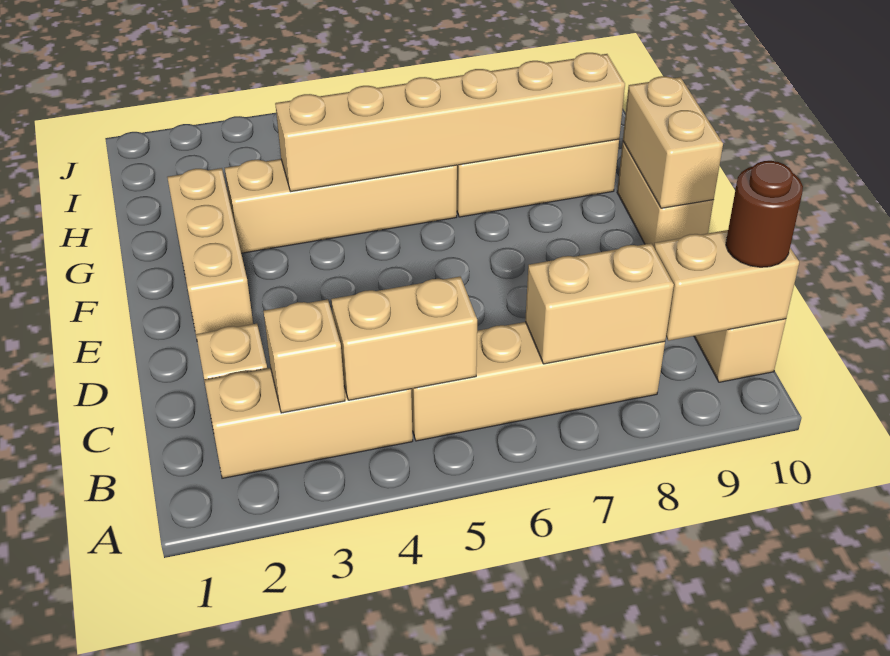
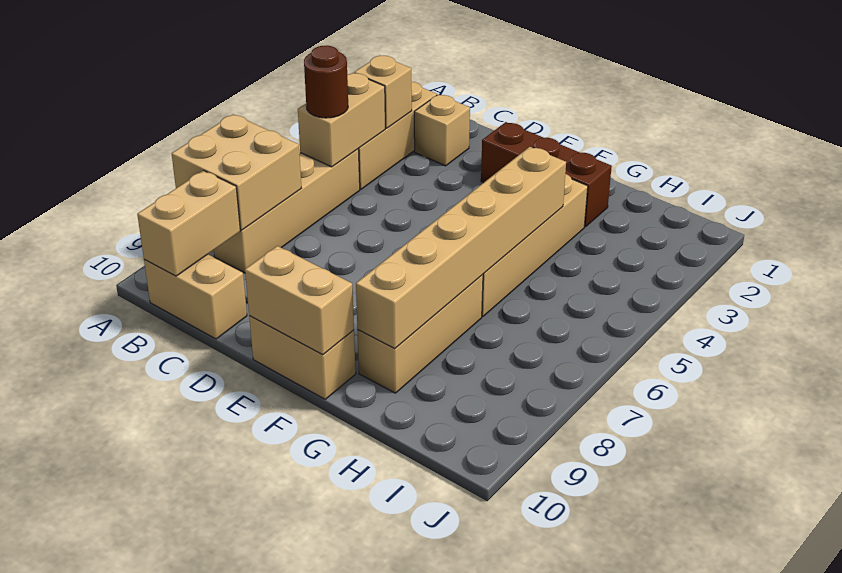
tan brick B7:B8 level 2 -> tan brick A7:B8 level 2
brown round brick B10 level 3 -> brown round brick B5 level 3
tan brick E2:G2 level 1 -> brown brick E2:G2 level 1

